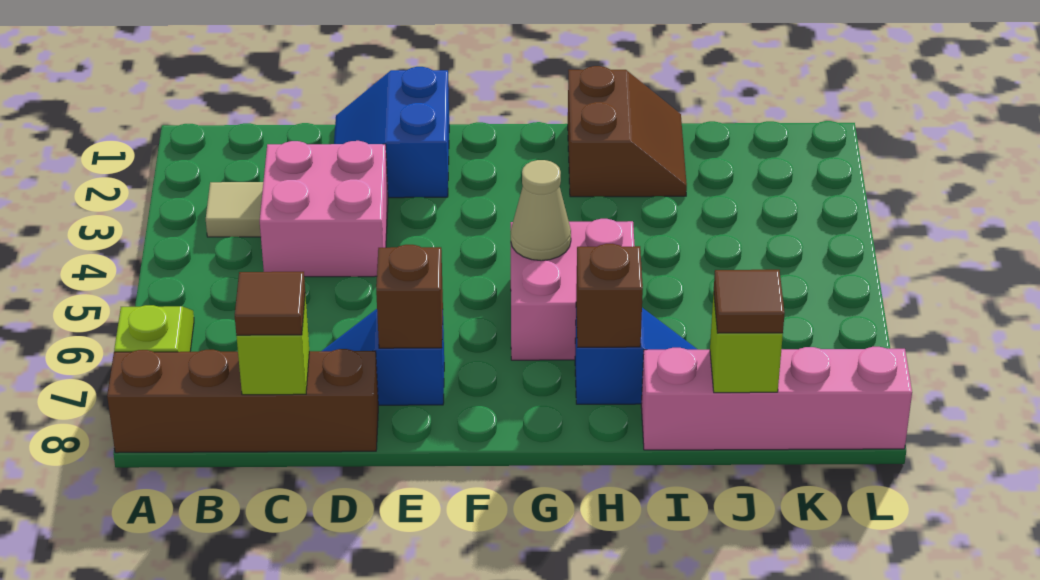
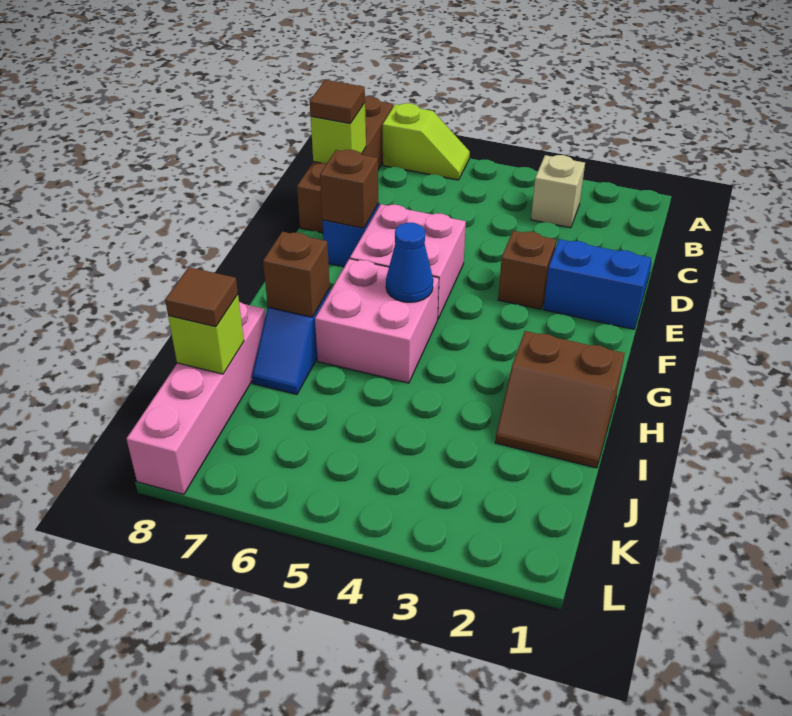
tan tile B3 level 1 -> tan brick B3 level 1
pink brick C3:D4 level 1 -> pink brick E5:F6 level 1
none -> brown brick E3 level 1
tan cone G5 level 2 -> blue cone G5 level 2

